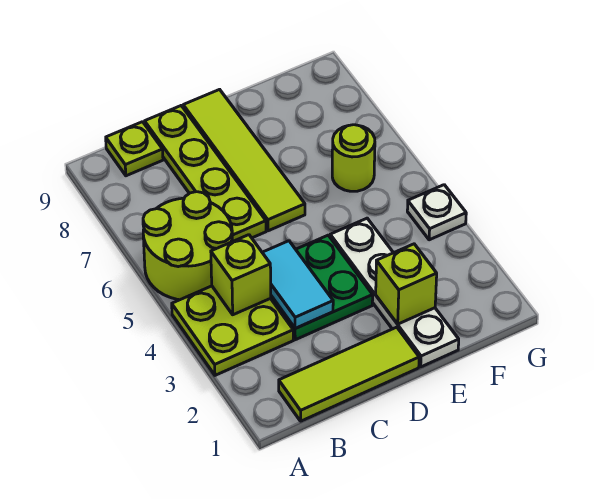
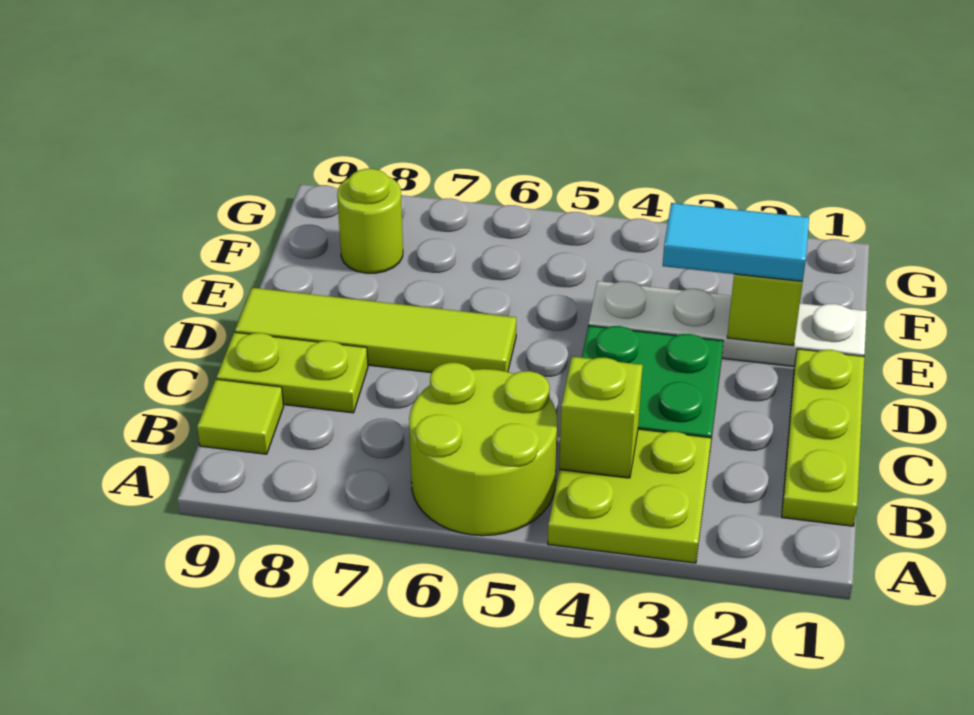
lime tile B1:D1 level 1 -> lime plate B1:D1 level 1
lime plate B9 level 1 -> lime tile B9 level 1
cyan tile C3:C4 level 2 -> cyan tile E2:E3 level 3
lime plate C6:C9 level 1 -> lime plate C8:C9 level 1
lime round brick F6 level 1 -> lime round brick F8 level 1
white plate G4 level 1 -> none

